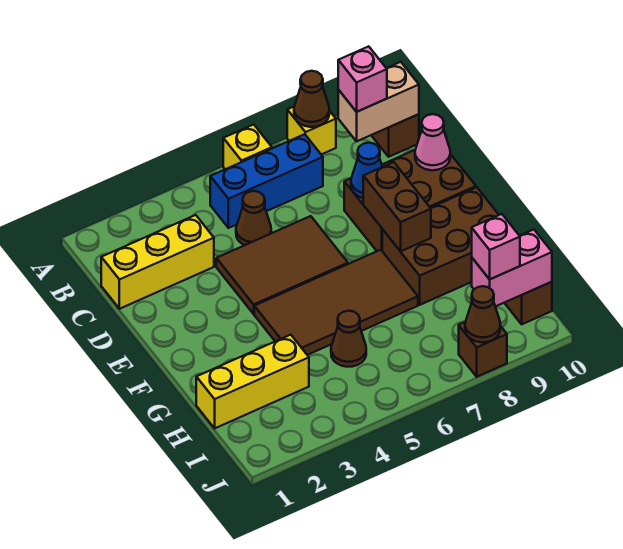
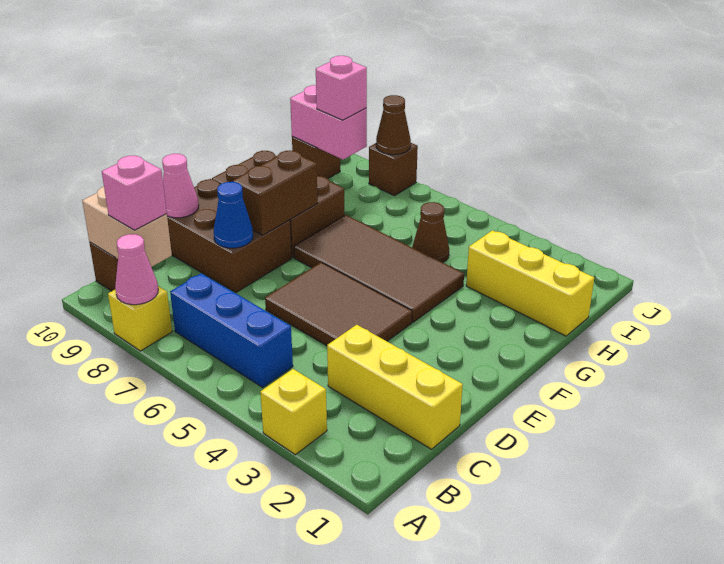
yellow brick A6 level 1 -> yellow brick A3 level 1
brown cone A8 level 2 -> pink cone A8 level 2
brown cone C5 level 1 -> none

